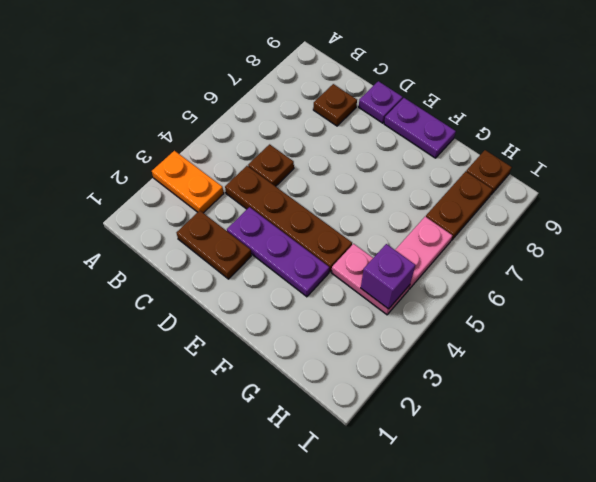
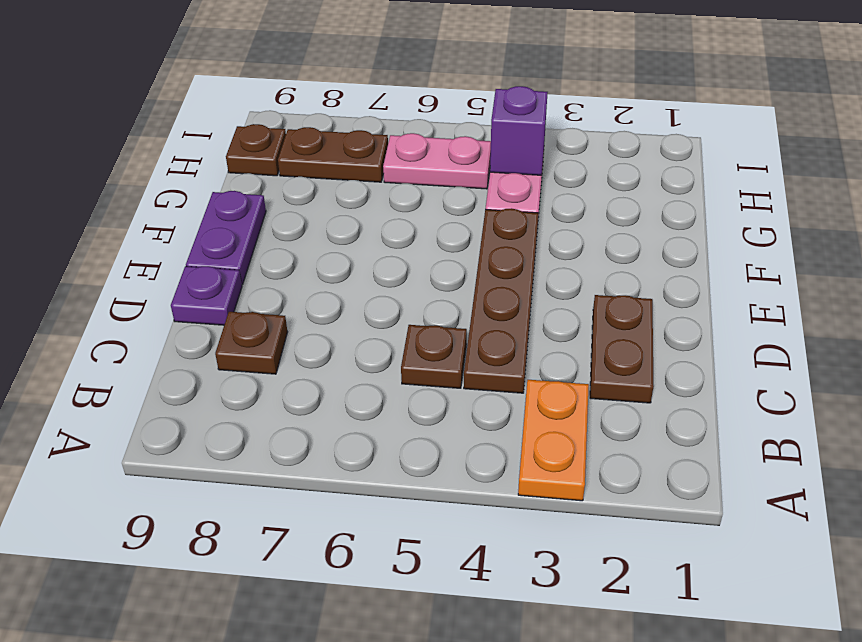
purple plate D3:F3 level 1 -> none

